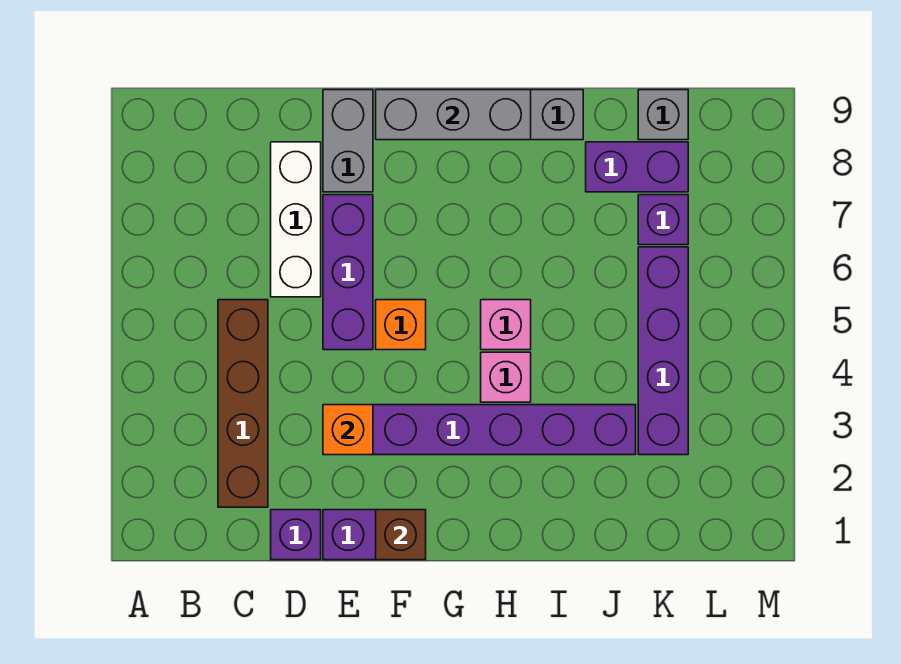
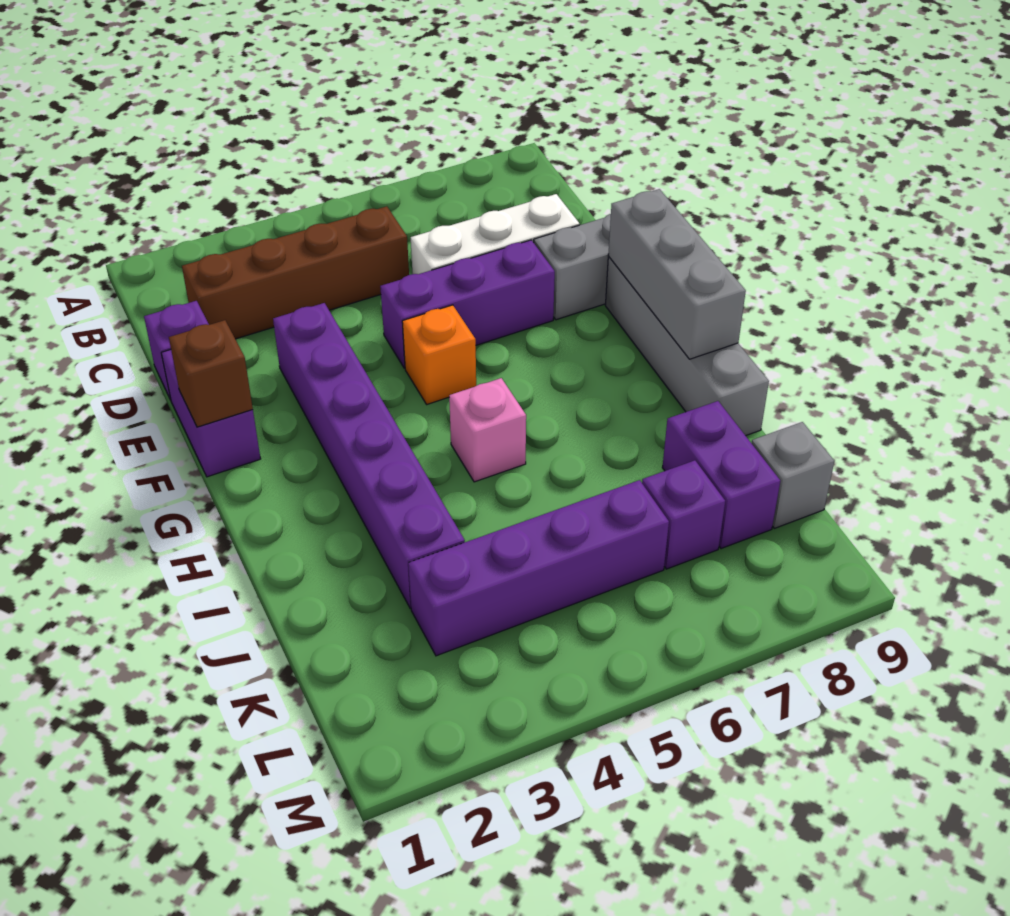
orange brick E3 level 2 -> none
pink brick H4 level 1 -> none

